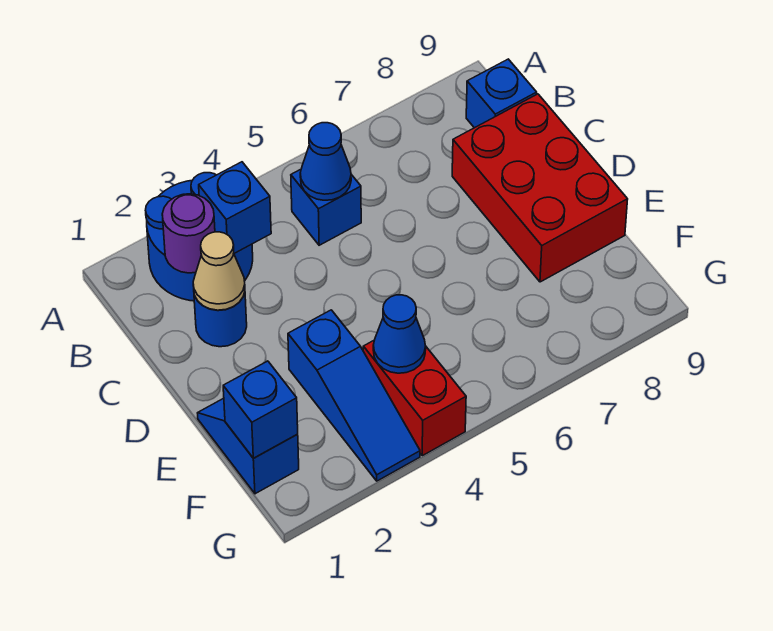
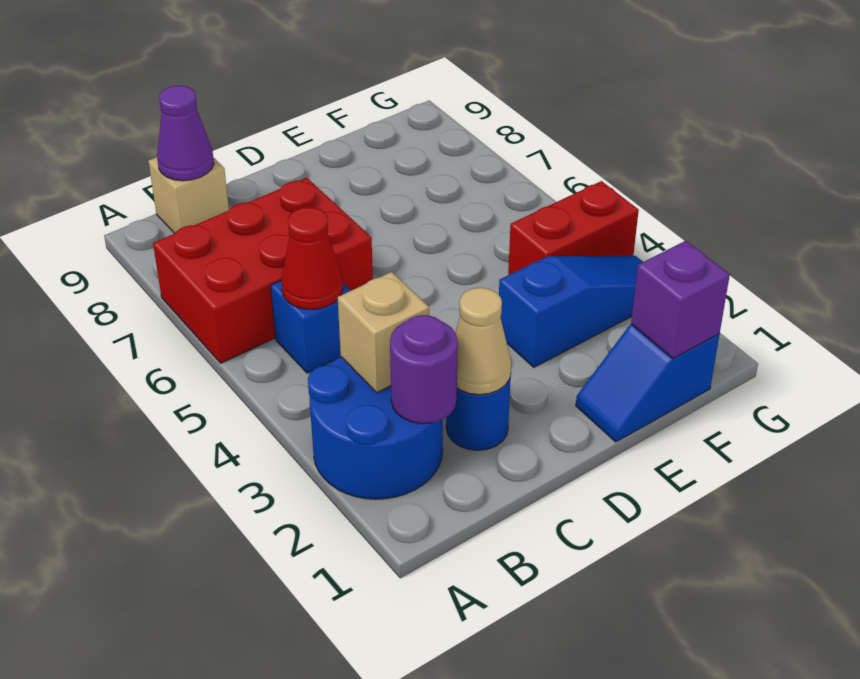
blue brick B3 level 2 -> tan brick B3 level 2
blue cone B5 level 2 -> red cone B5 level 2
blue brick B9 level 1 -> tan brick B9 level 1
none -> purple cone B9 level 2
red brick C8:E9 level 1 -> red brick A6:C7 level 1
blue brick F1 level 2 -> purple brick F1 level 2
blue cone F4 level 2 -> none

